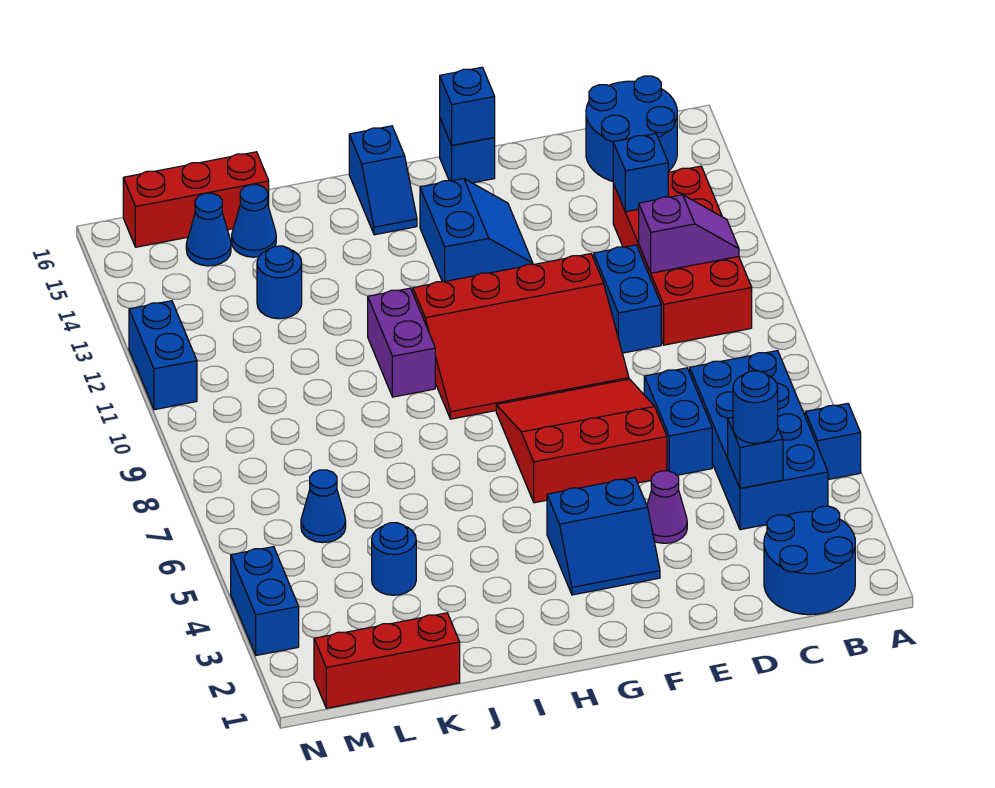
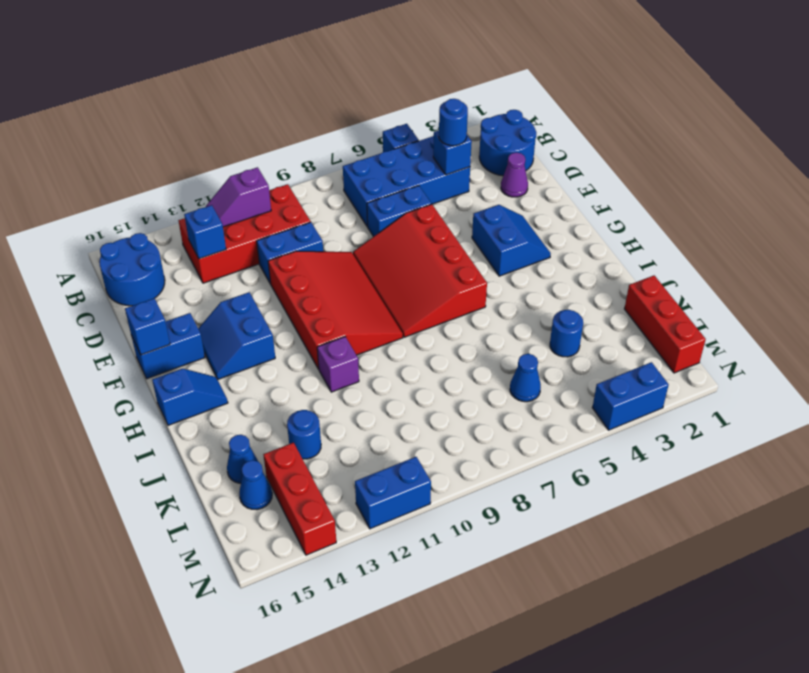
purple slope B11:C11 level 2 top C -> purple slope B11:B12 level 2 top 11
purple cone E4 level 1 -> purple cone D2 level 1
red slope E6:G8 level 1 top 6 -> red slope E6:H8 level 1 top 6
blue slope F13:G14 level 1 top G -> blue slope F13:G14 level 1 top 13
blue brick F16 level 1 -> blue brick F15:F16 level 1
purple brick I10:I11 level 1 -> purple brick I11 level 1
red brick K16:M16 level 1 -> red brick L14:N14 level 1

